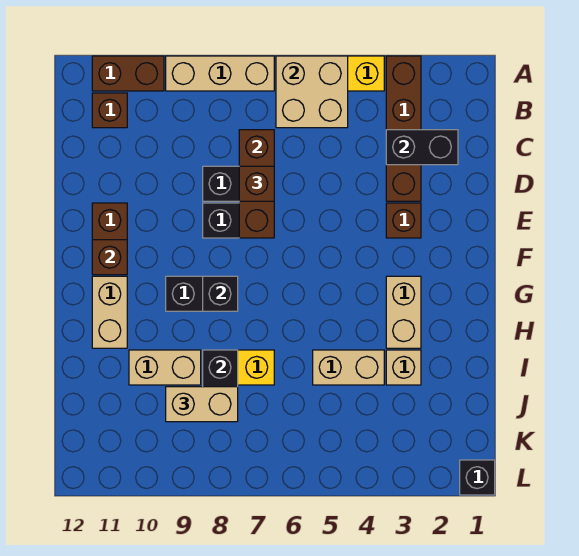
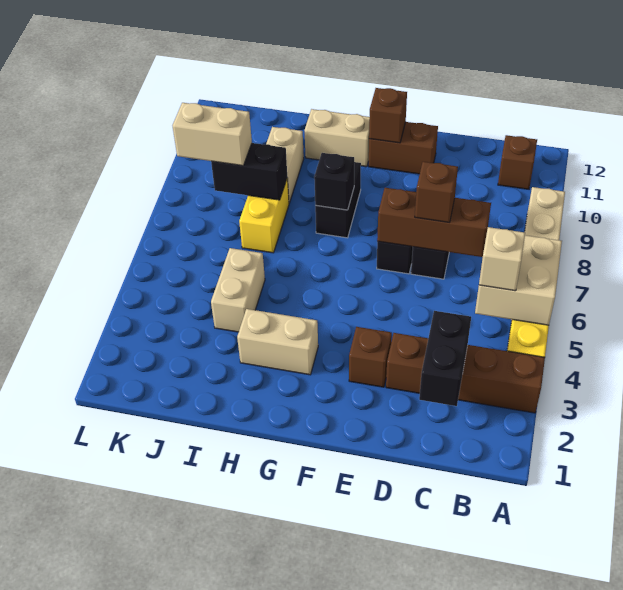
brown brick A10:A11 level 1 -> none
tan brick I3 level 1 -> tan brick B5 level 3
tan brick J8:J9 level 3 -> tan brick J8:K8 level 3
black brick L1 level 1 -> none

